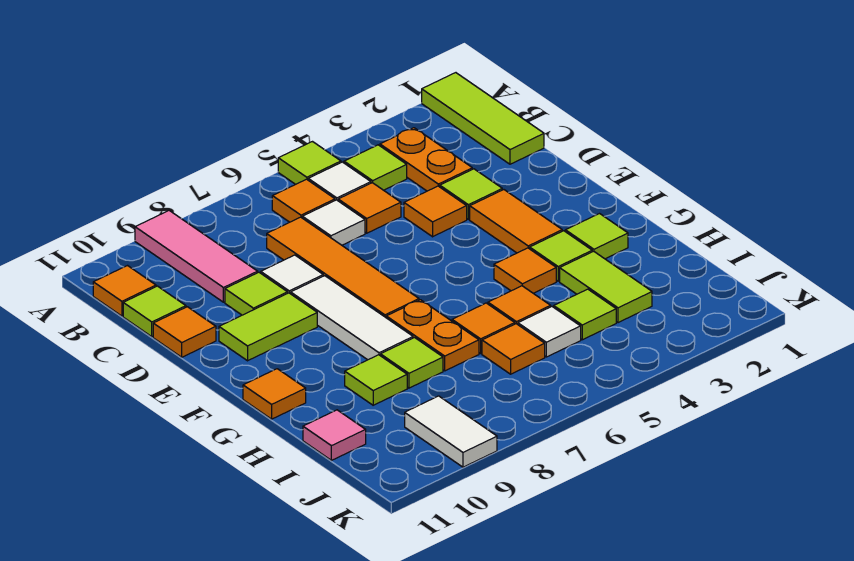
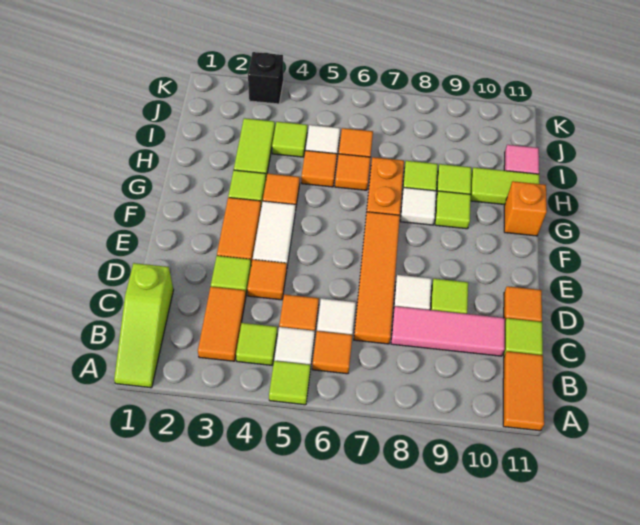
lime tile A1:C1 level 1 -> lime slope A1:C1 level 1 top C
pink tile A9:C9 level 1 -> pink tile C8:C10 level 1
orange plate B3:C3 level 1 -> orange tile B3:C3 level 1
orange tile B11 level 1 -> orange tile A11:B11 level 1
white tile E8:G8 level 1 -> white tile G8 level 1
lime tile E9:E10 level 1 -> lime tile H10:H11 level 1
lime tile G2 level 1 -> lime tile G9 level 1
orange tile G11 level 1 -> orange brick G11 level 1
white tile J9:K9 level 1 -> white tile E4:F4 level 1
none -> black brick K3 level 1

